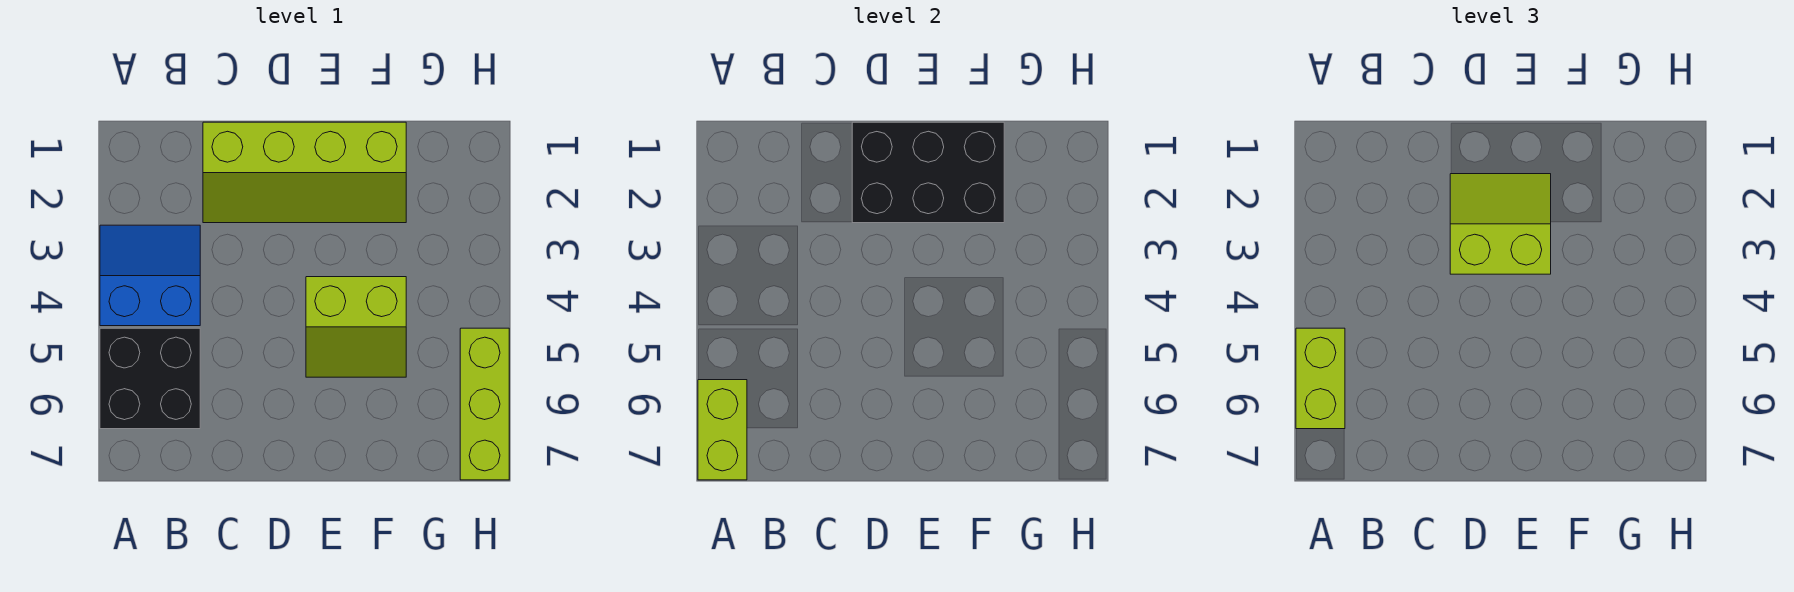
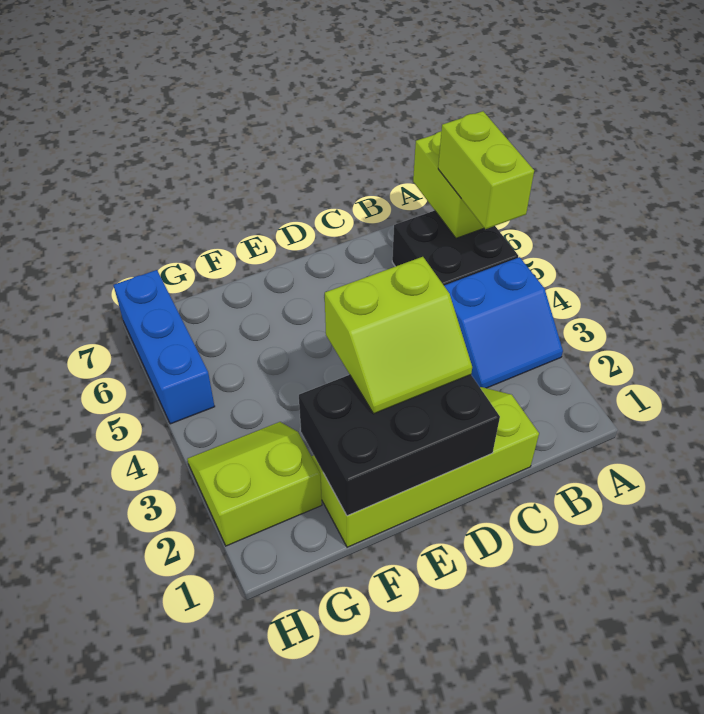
lime slope E4:F5 level 1 top 4 -> lime slope G2:H3 level 1 top 2
lime brick H5:H7 level 1 -> blue brick H5:H7 level 1

